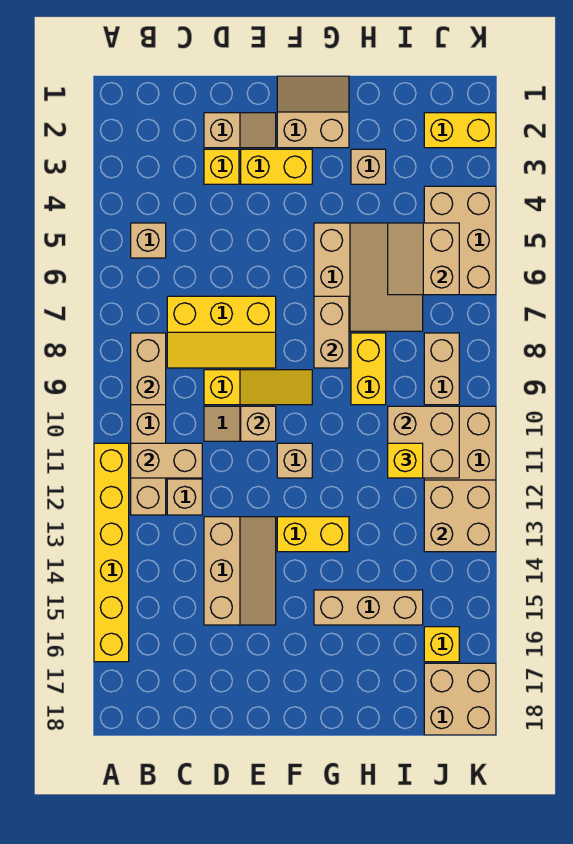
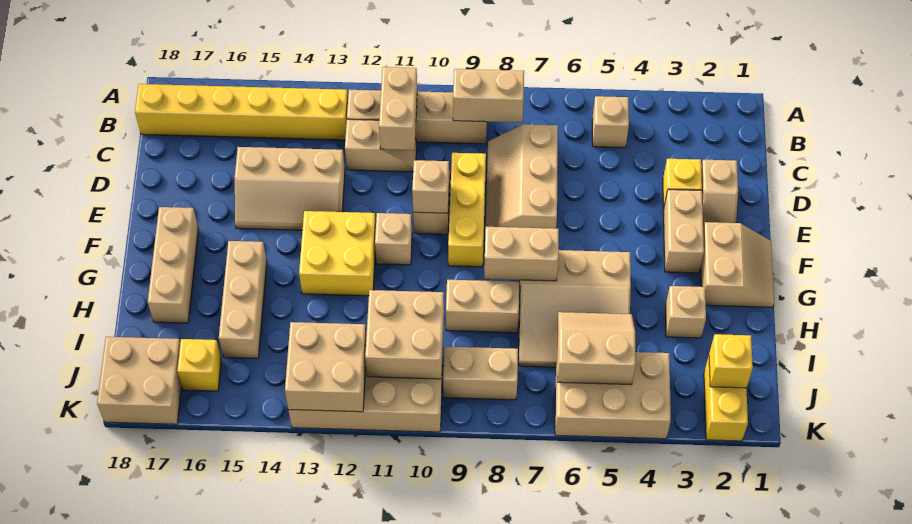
yellow brick A11:A16 level 1 -> yellow brick B13:B18 level 1
yellow slope C7:E8 level 1 top 7 -> tan slope C7:E8 level 1 top 7
yellow slope D9:F9 level 1 top D -> yellow brick D9:F9 level 1
yellow brick E3:F3 level 1 -> tan brick E3:F3 level 1
yellow brick F13:G13 level 1 -> yellow brick F12:G13 level 1
none -> tan brick F17:H17 level 1
yellow brick H8:H9 level 1 -> tan brick H8:H9 level 1
yellow brick I11 level 3 -> yellow brick J2 level 2

